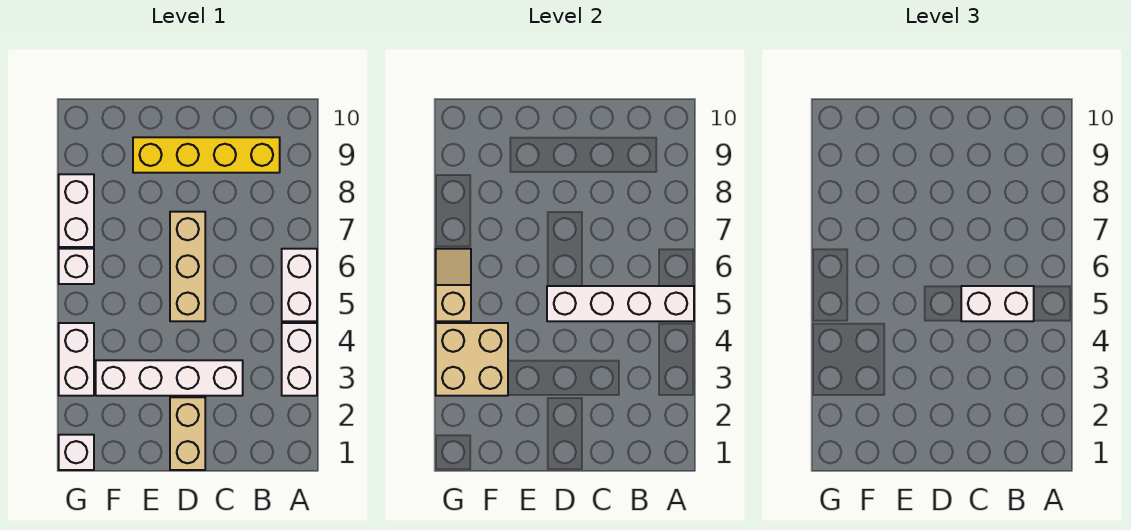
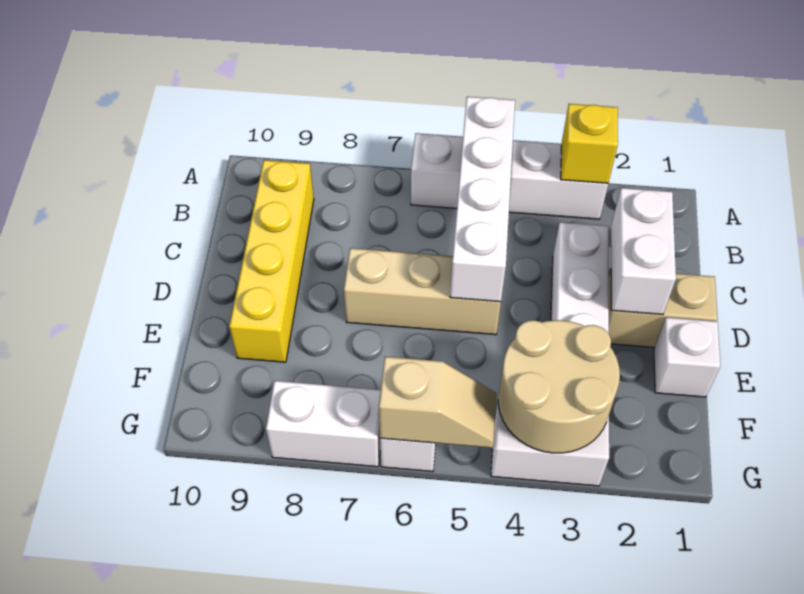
none -> yellow brick A3 level 2
white brick B5:C5 level 3 -> white brick C2:D2 level 2
tan brick F3:G4 level 2 -> tan round brick F3:G4 level 2
white brick G1 level 1 -> white brick E1 level 1
tan slope G5:G6 level 2 top 5 -> tan slope G5:G6 level 2 top 6

